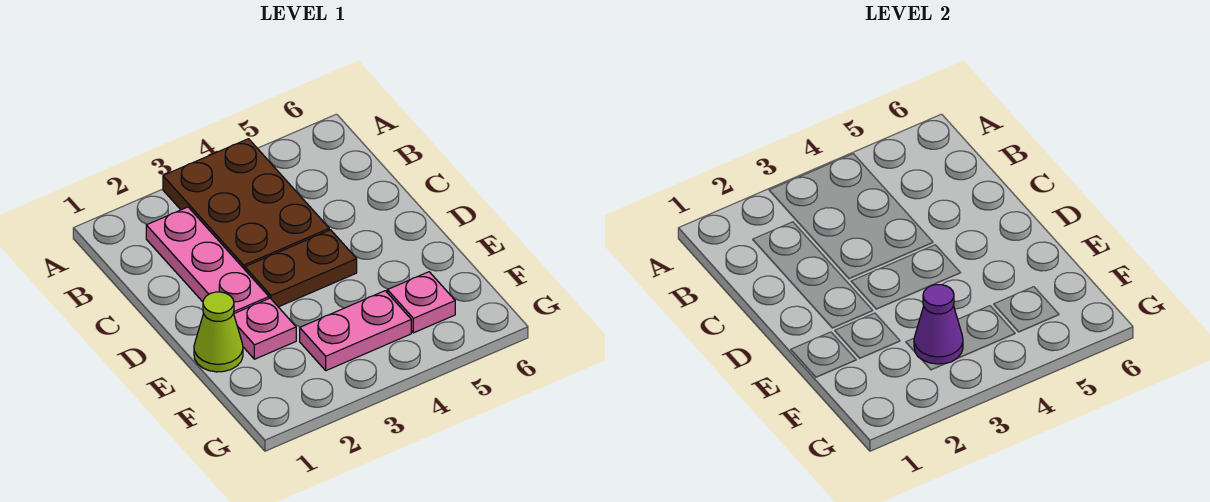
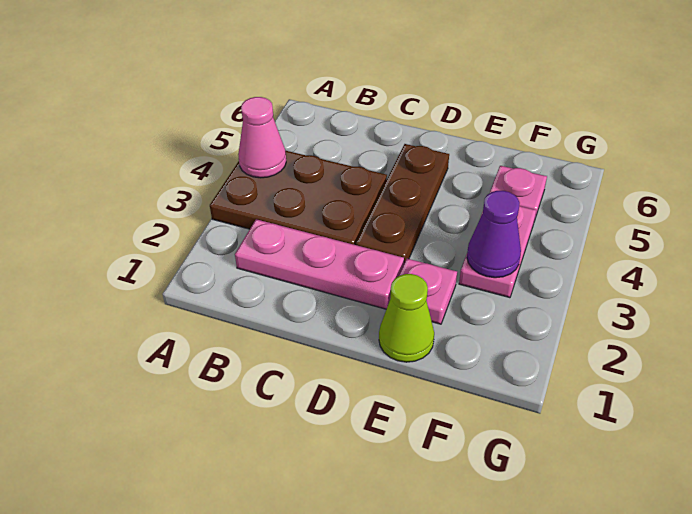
none -> pink cone A4 level 2
brown plate D3:D4 level 1 -> brown plate D3:D5 level 1

